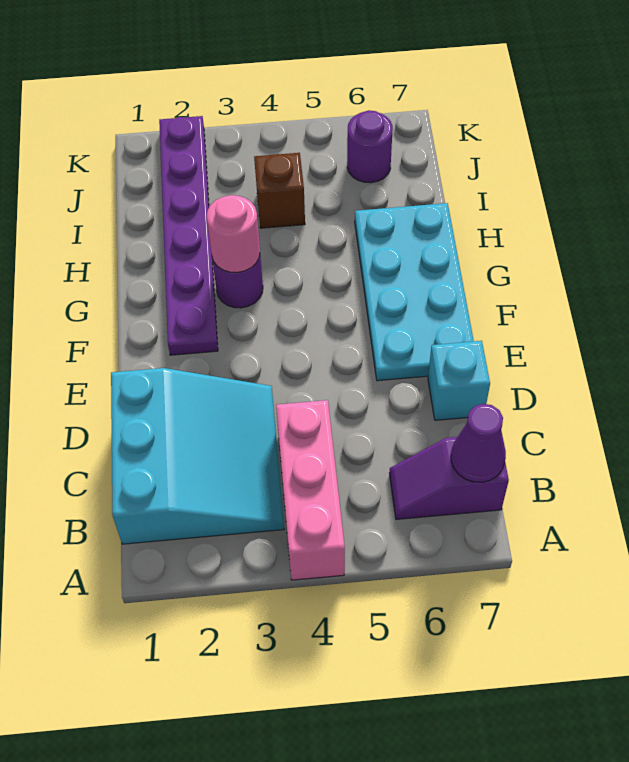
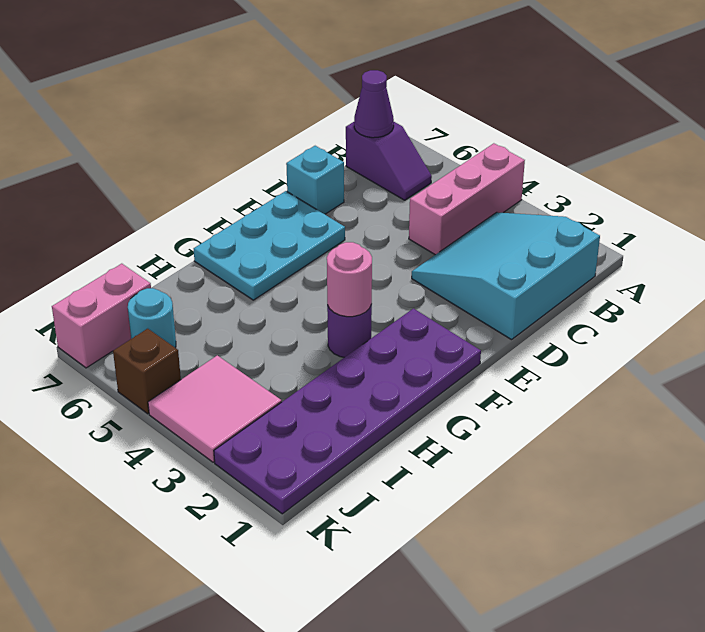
cyan plate E6:H7 level 1 -> cyan plate E6:G7 level 1
purple plate F2:K2 level 1 -> purple plate F1:K2 level 1
brown brick I4 level 1 -> brown brick K5 level 1
none -> pink tile J3:K4 level 1
purple round brick J6 level 1 -> cyan round brick J6 level 1
none -> pink brick J7:K7 level 1

